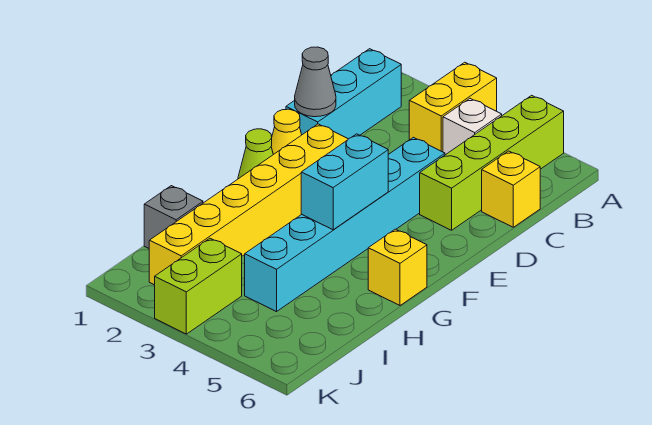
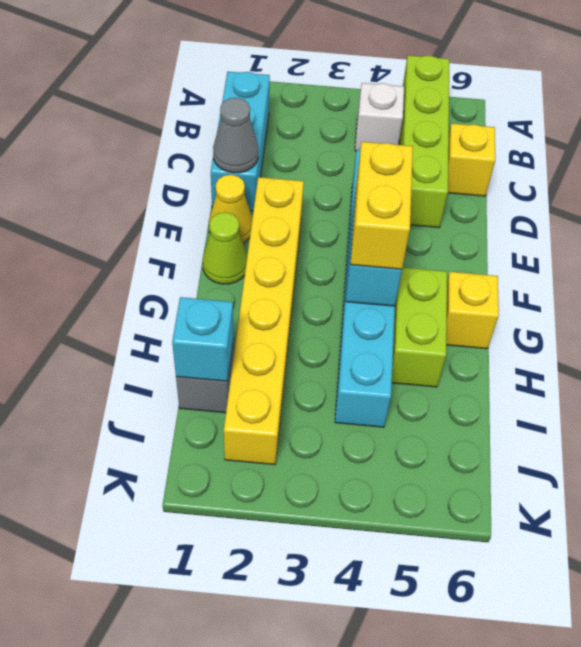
yellow brick A3:B3 level 1 -> yellow brick F4:G4 level 3
none -> cyan brick I1 level 2
lime brick J3:K3 level 1 -> lime brick G5:H5 level 1

